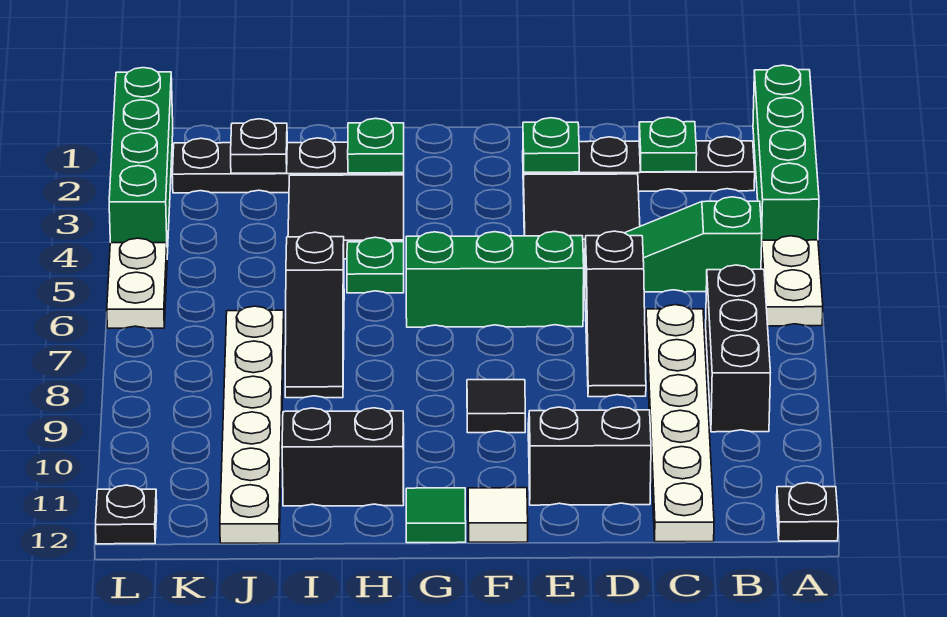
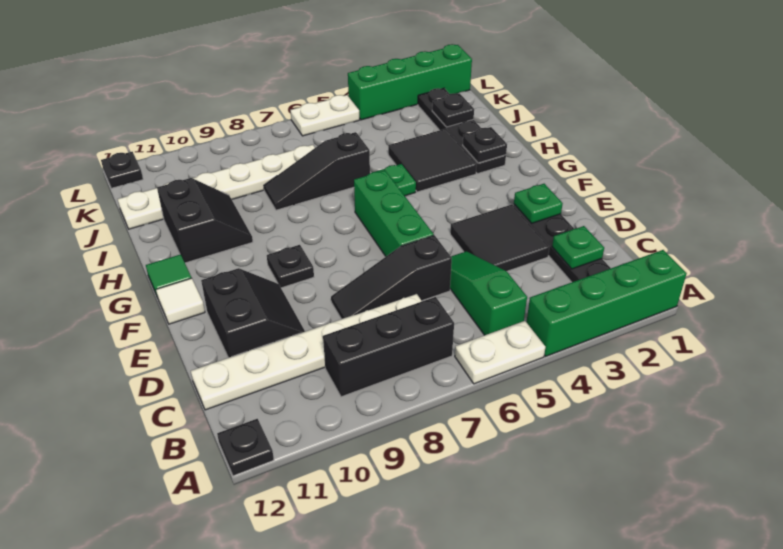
black tile F9 level 1 -> black plate F9 level 1
green plate H2 level 2 -> black plate H2 level 2

